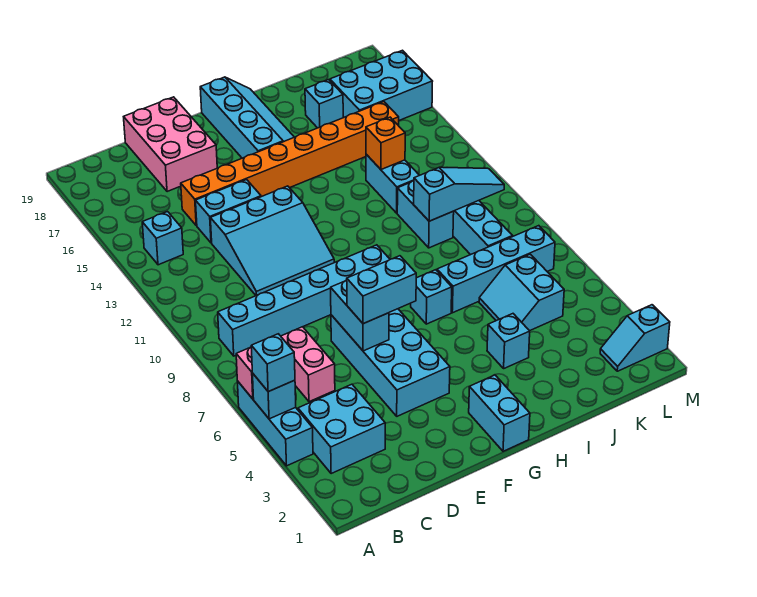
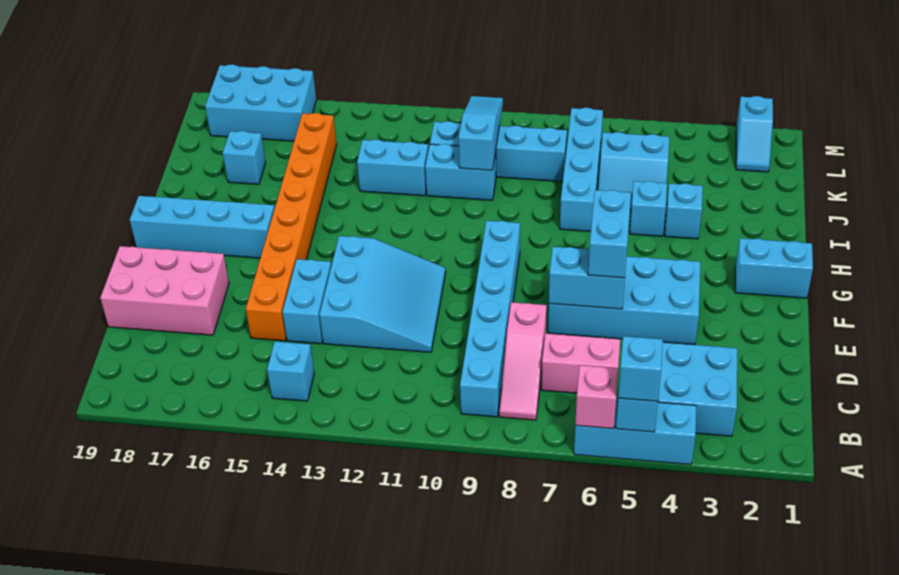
none -> pink slope B8:D8 level 1 top D
cyan brick H7 level 1 -> cyan brick I5 level 1
orange brick J13 level 2 -> none
cyan brick K16:M17 level 1 -> cyan brick L16:M18 level 1

